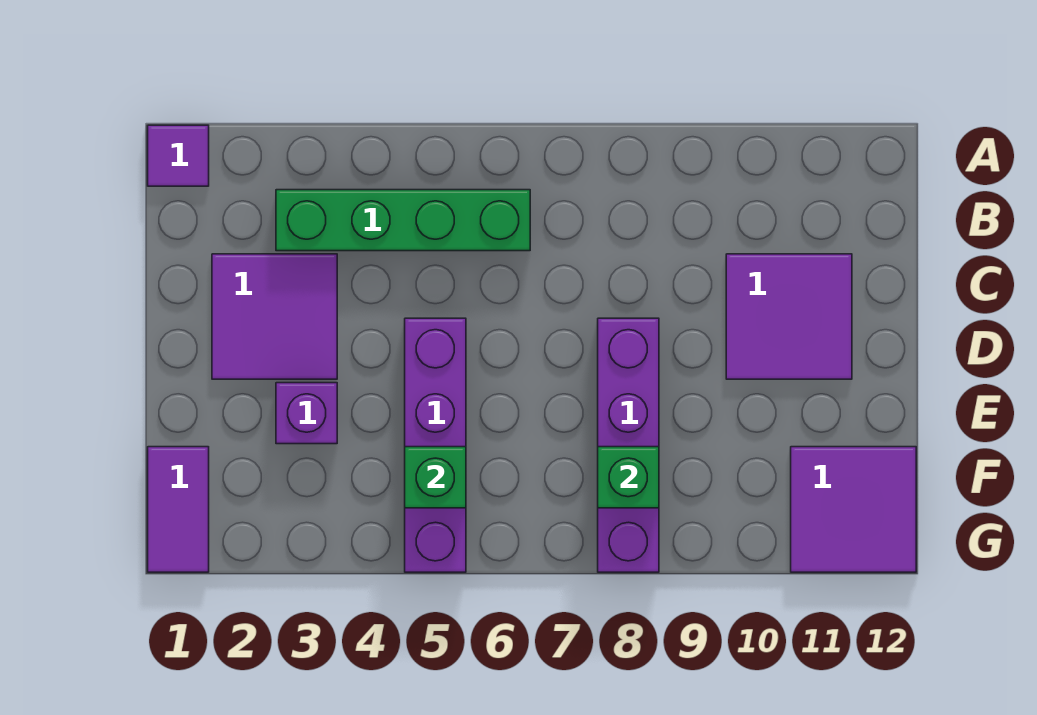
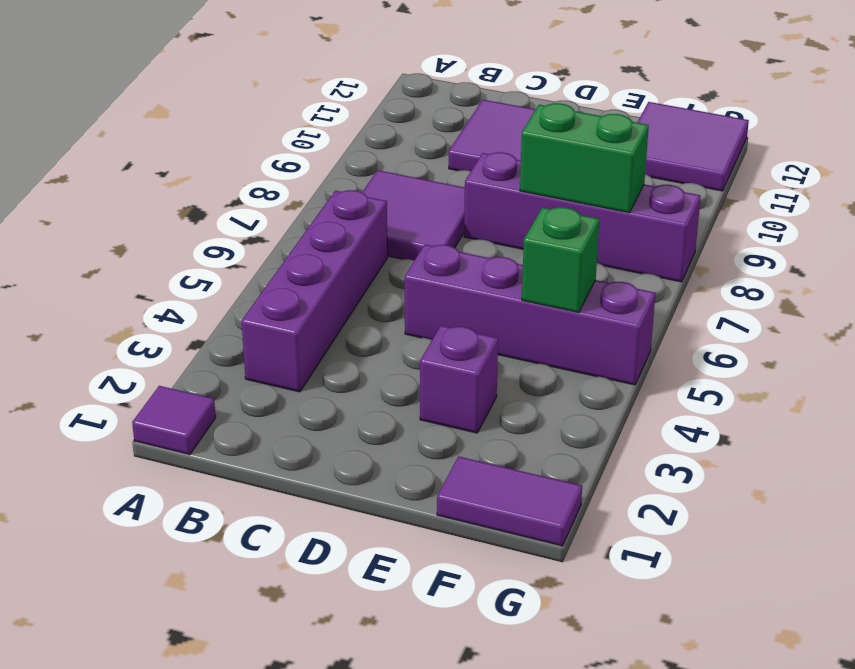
green brick B3:B6 level 1 -> purple brick B3:B6 level 1
purple tile C2:D3 level 1 -> purple tile B7:C8 level 1
green brick F8 level 2 -> green brick E8:F8 level 2

